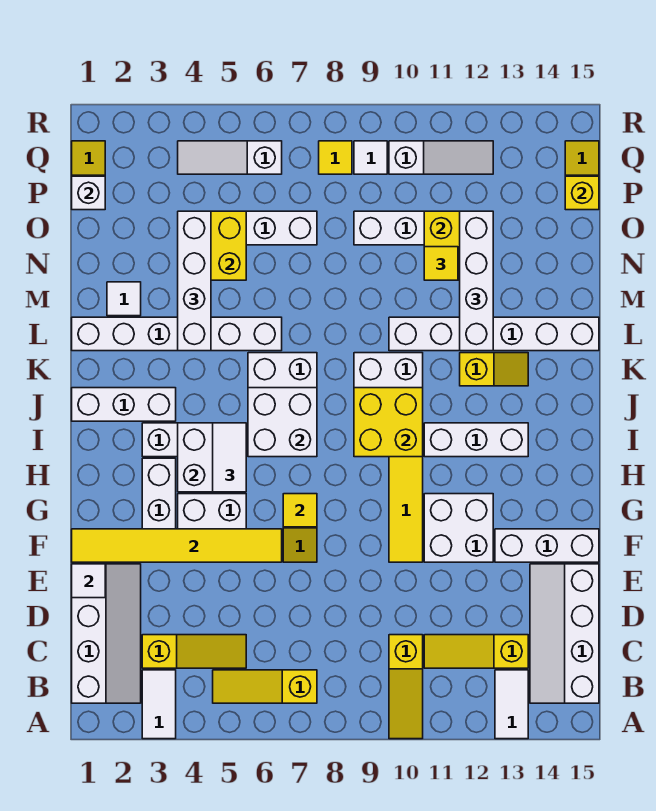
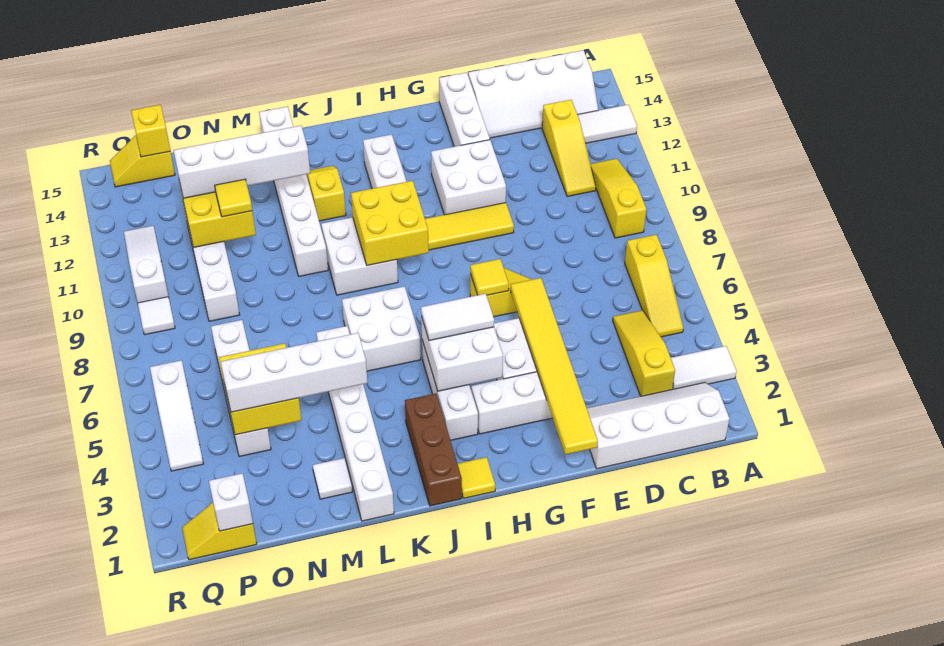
yellow slope A10:C10 level 1 top C -> yellow slope B9:B11 level 1 top 9
white tile E1 level 2 -> none
white brick I6:J7 level 2 -> none
white brick J1:J3 level 1 -> brown brick J1:J3 level 1
yellow tile Q8 level 1 -> yellow tile I1 level 1

